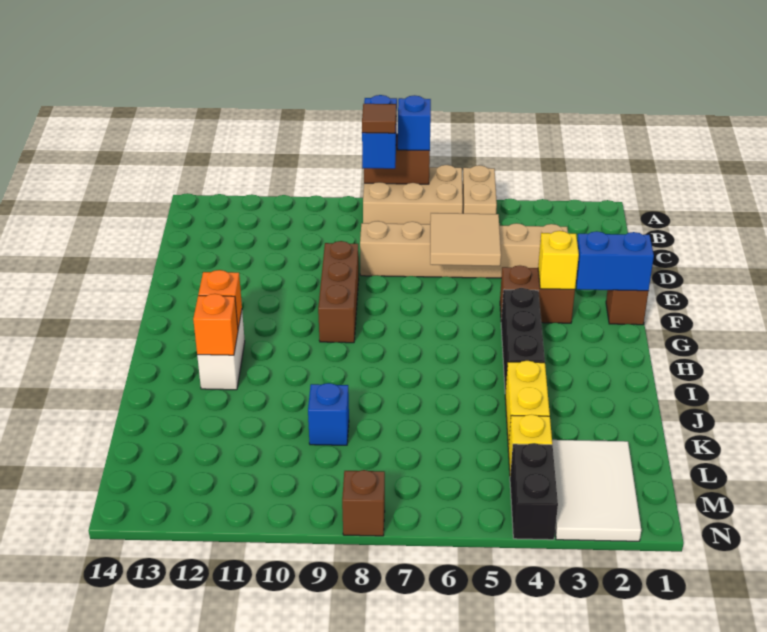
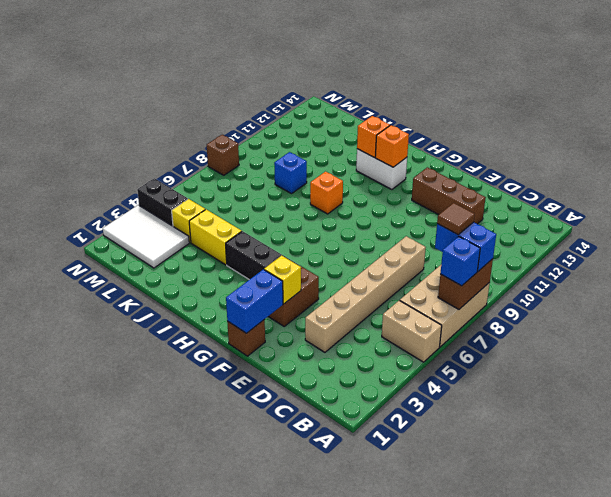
tan tile D5:E6 level 2 -> none
brown brick E9:G9 level 1 -> brown brick D12:F12 level 1
none -> orange brick I9 level 1

